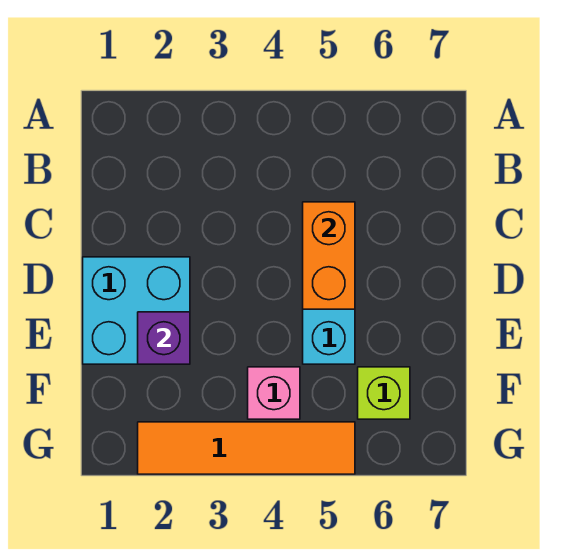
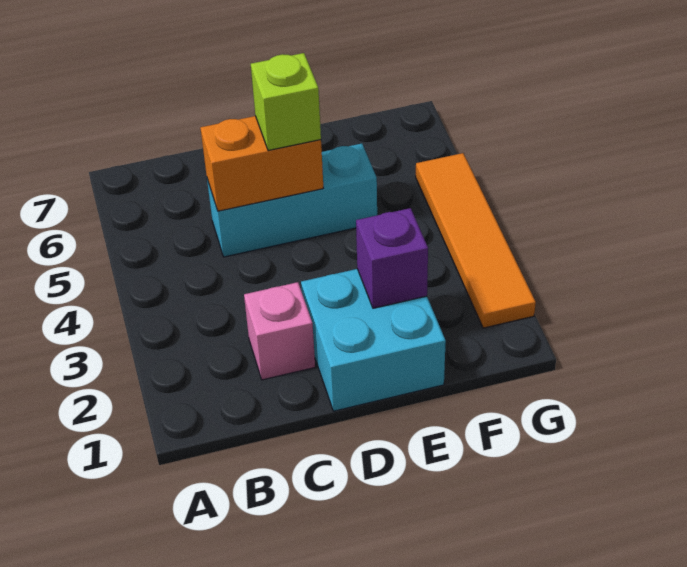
pink brick F4 level 1 -> pink brick C2 level 1
lime brick F6 level 1 -> lime brick D5 level 3

